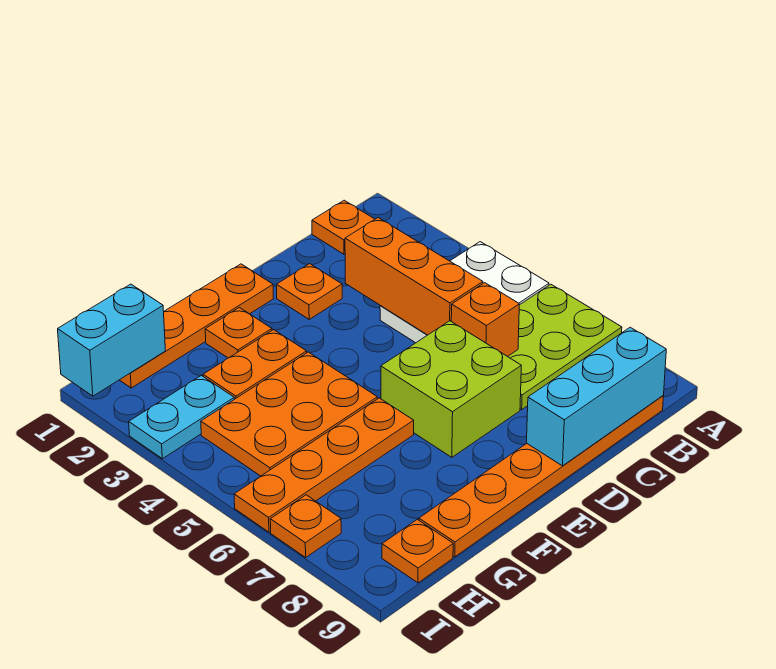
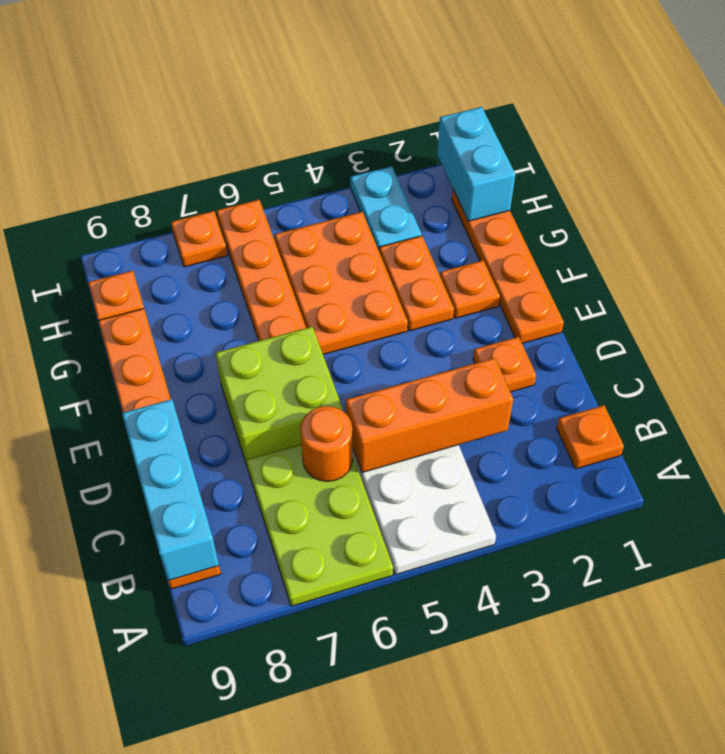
orange brick C6 level 2 -> orange round brick C6 level 2

